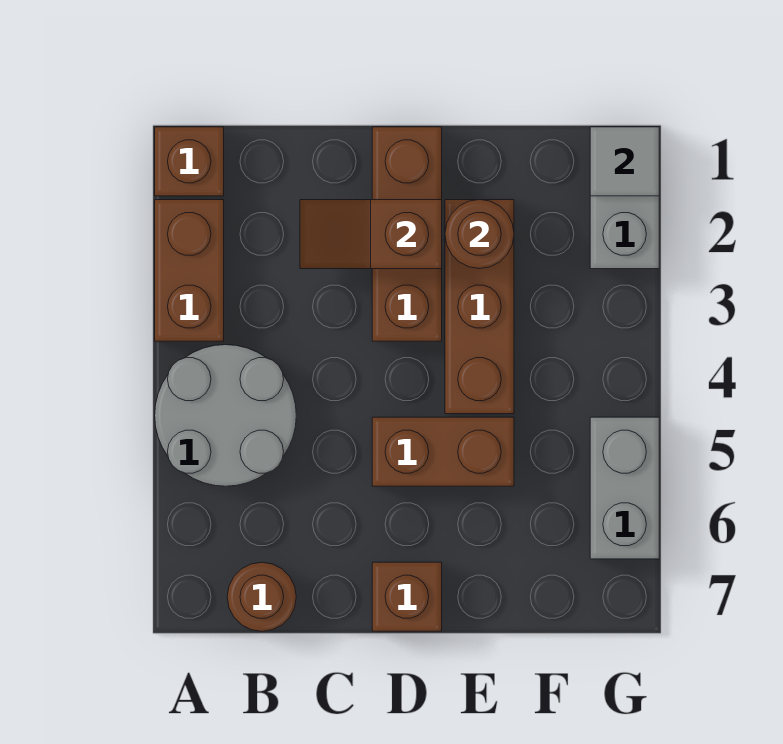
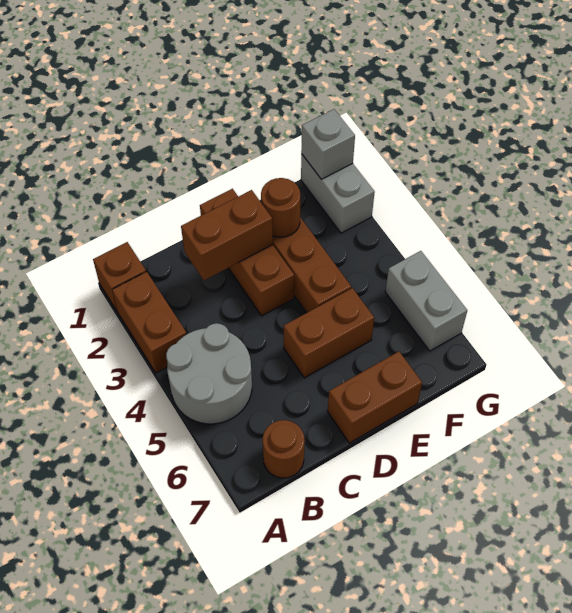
brown slope C2:D2 level 2 top D -> brown brick C2:D2 level 2
brown brick D7 level 1 -> brown brick D7:E7 level 1
grey tile G1 level 2 -> grey brick G1 level 2

